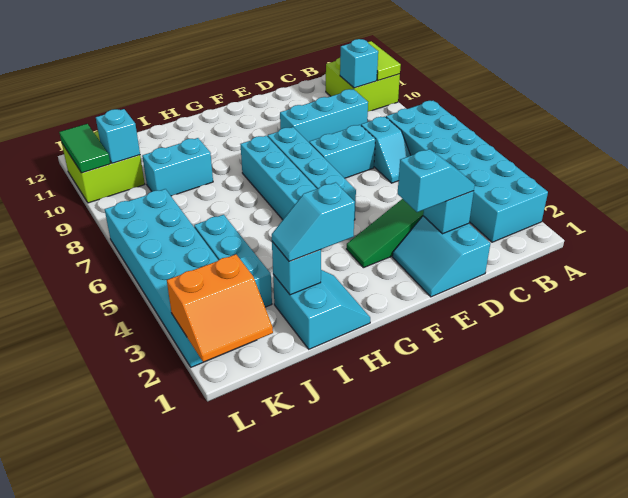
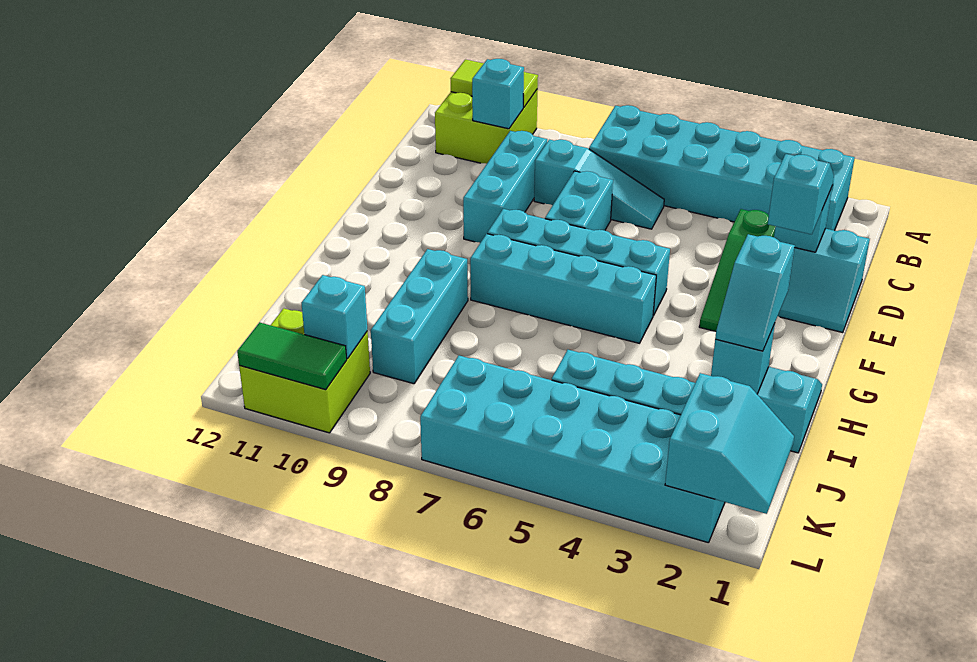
cyan slope C6:C7 level 1 top 7 -> cyan slope C6:C8 level 1 top 8
cyan brick I9:J9 level 1 -> cyan brick H9:J9 level 1
orange slope K1:L2 level 2 top 2 -> cyan slope K1:L2 level 2 top 2

